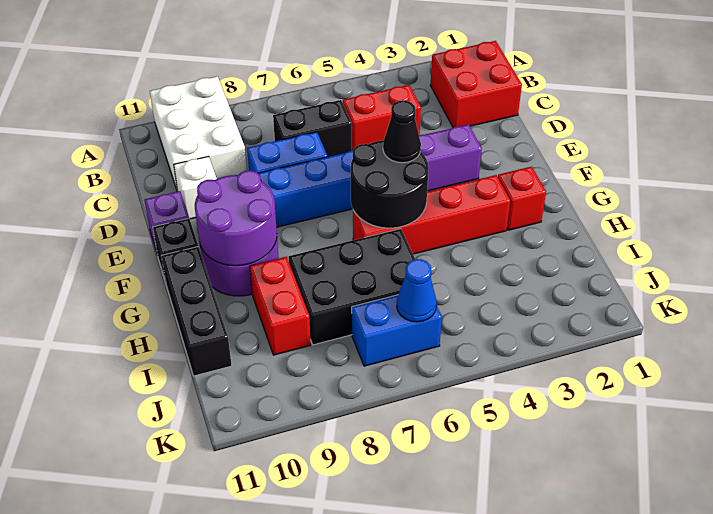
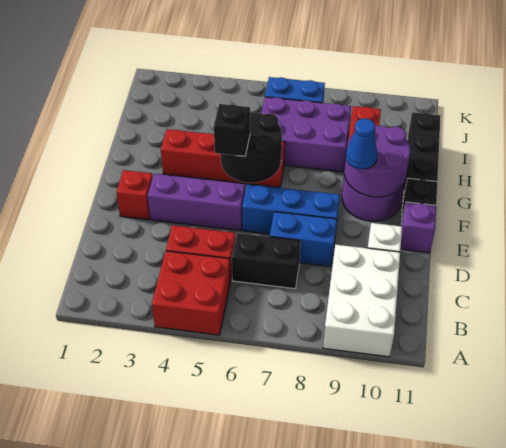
red brick B1:C2 level 1 -> red brick A4:B5 level 1
black cone F5 level 3 -> black brick F5 level 3
red brick G2 level 1 -> red brick E2 level 1
black brick H6:I8 level 1 -> purple brick H6:I8 level 1
blue cone J6 level 2 -> blue cone F9 level 3

